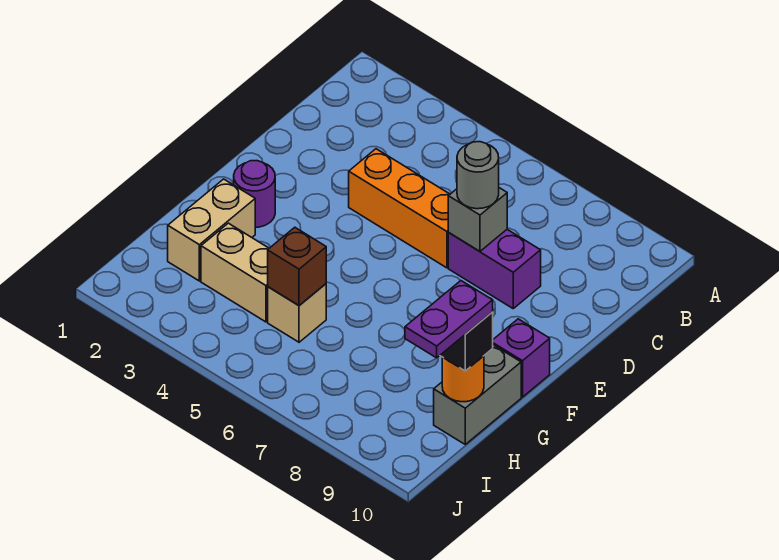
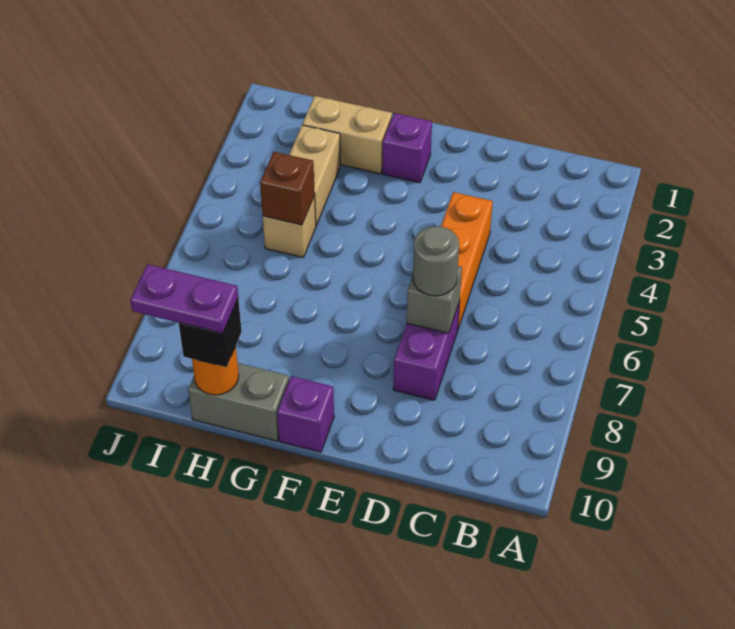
purple round brick F2 level 1 -> purple brick F2 level 1

